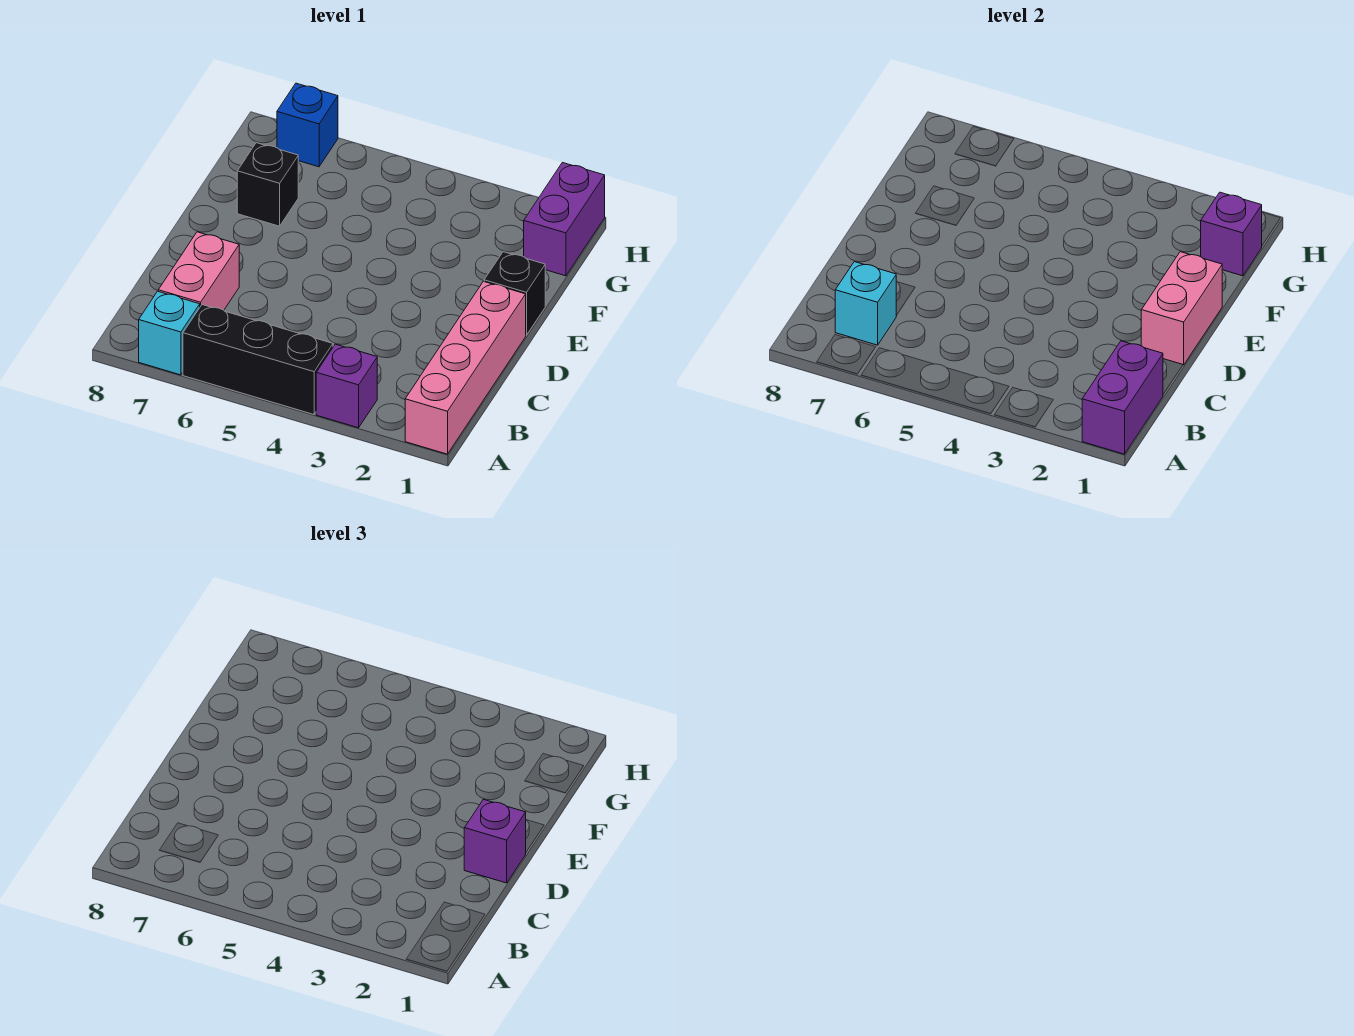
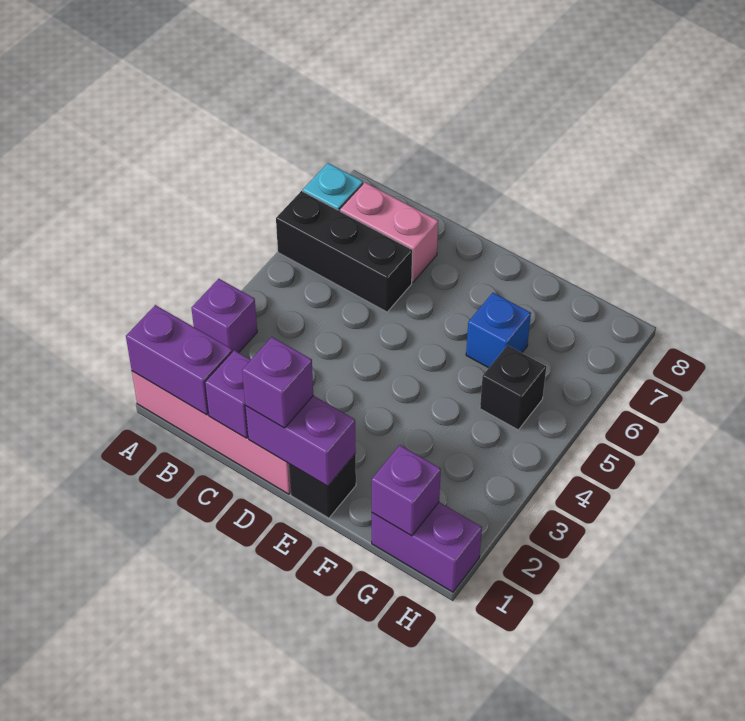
black brick A4:A6 level 1 -> black brick A6:C6 level 1
cyan brick B7 level 2 -> none
none -> purple brick C1 level 2
pink brick D1:E1 level 2 -> purple brick D1:E1 level 2
black brick F7 level 1 -> black brick G5 level 1
blue brick H7 level 1 -> blue brick F6 level 1

